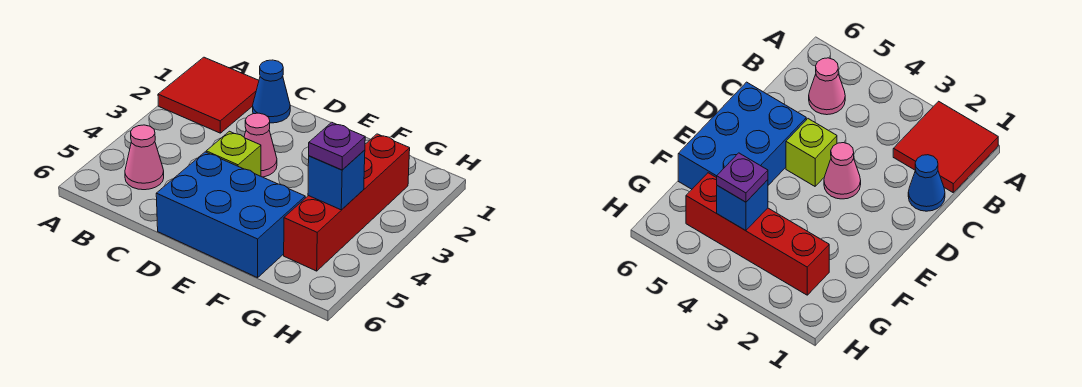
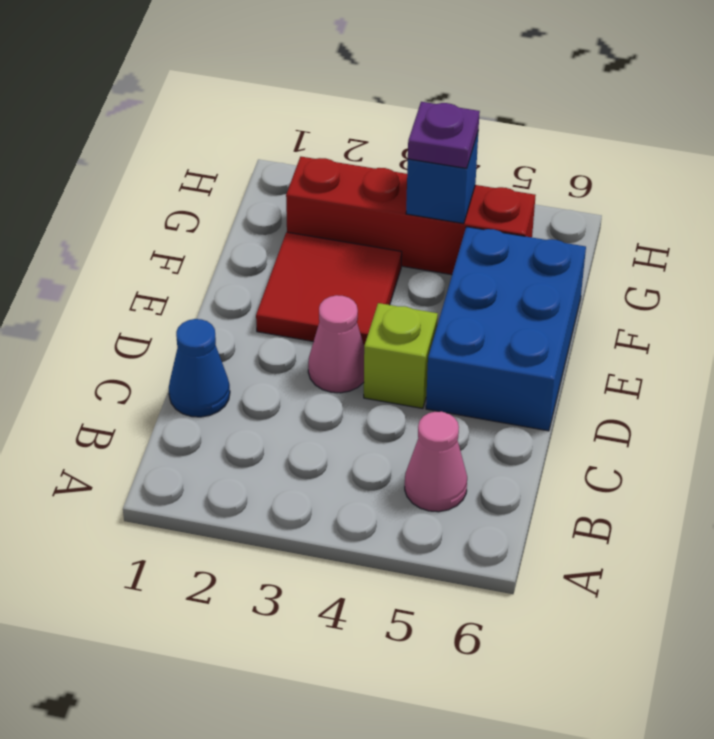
red tile A1:B2 level 1 -> red tile E2:F3 level 1

